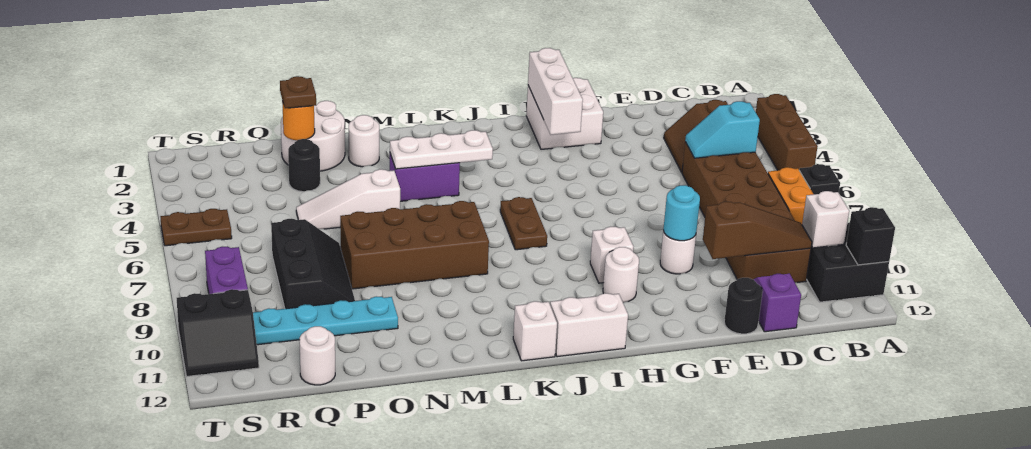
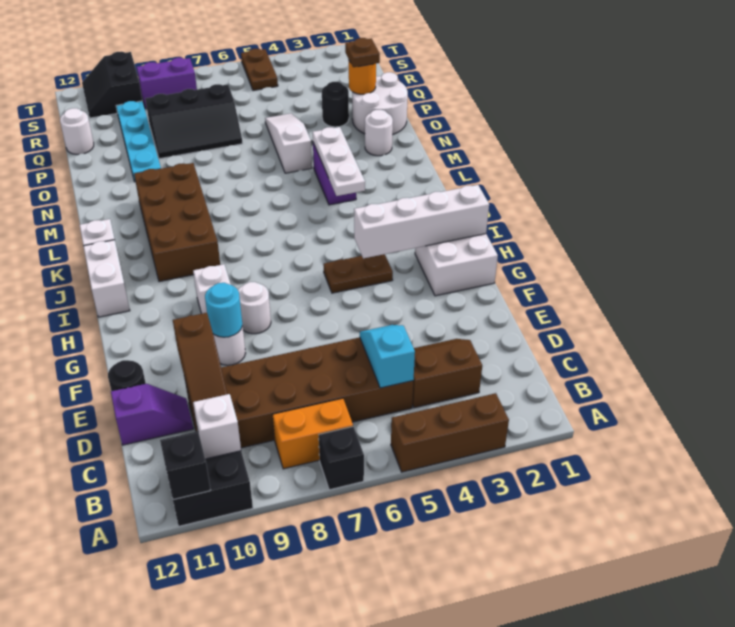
white brick H1:H3 level 2 -> white brick H1:H4 level 2
white round brick H10 level 1 -> white round brick G8 level 1
brown plate J6:J7 level 1 -> brown plate H4:H5 level 1
brown brick L7:O8 level 1 -> brown brick J9:M10 level 1

